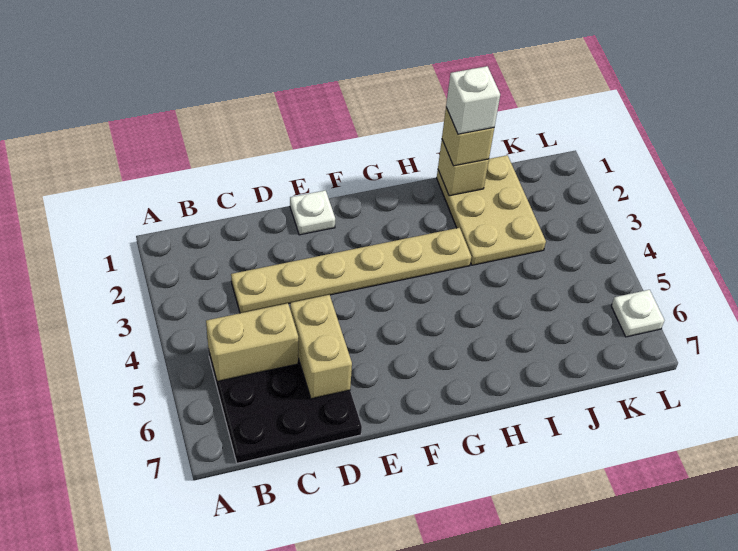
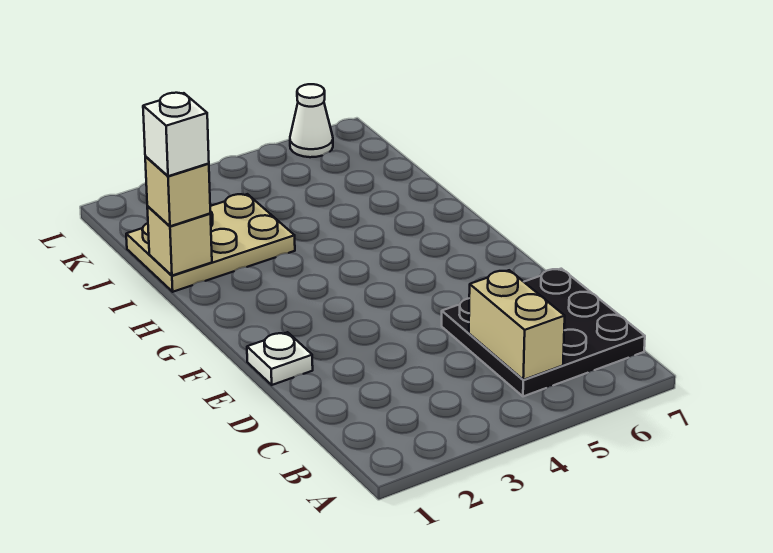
tan plate C3:H3 level 1 -> none
tan brick D5:D6 level 2 -> none
white plate L6 level 1 -> white cone L6 level 1

